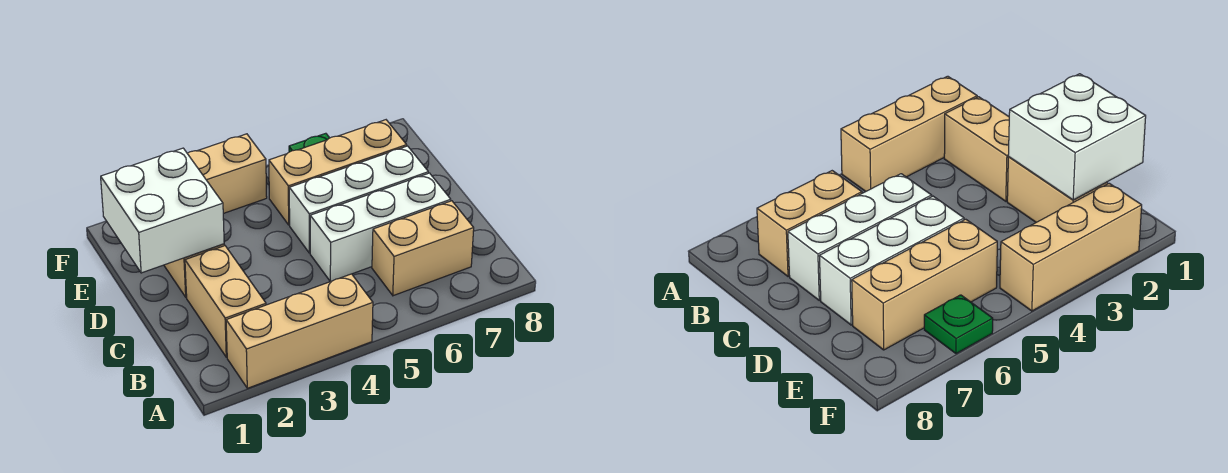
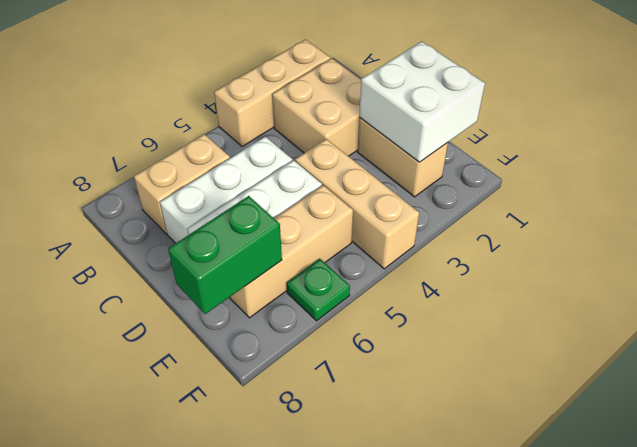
tan brick B2:C2 level 1 -> tan brick B2:C3 level 1
none -> green brick E7:E8 level 2
tan brick F2:F4 level 1 -> tan brick D4:F4 level 1

